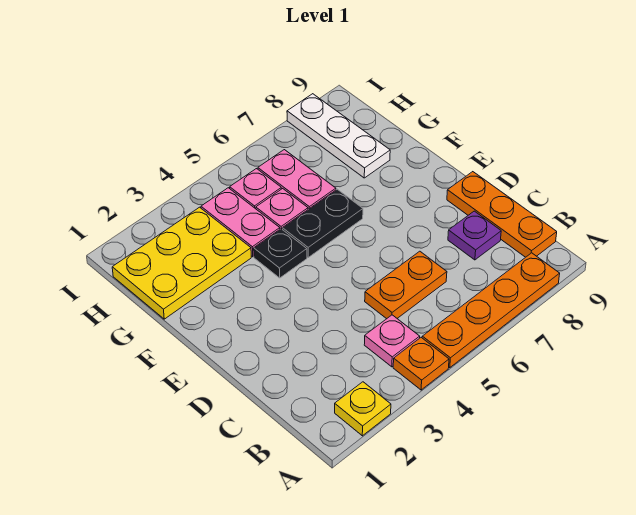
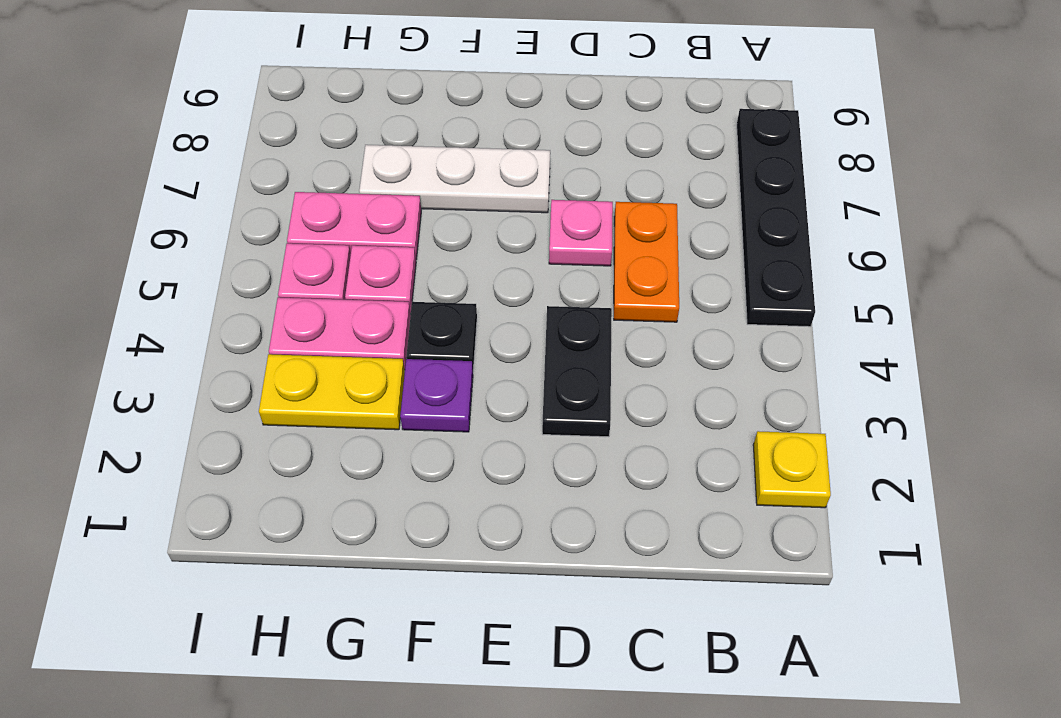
orange plate A4 level 1 -> none
orange plate A5:A8 level 1 -> black plate A5:A8 level 1
pink plate B4 level 1 -> pink plate D6 level 1
orange plate B9:D9 level 1 -> none
purple plate C8 level 1 -> purple plate F3 level 1
black plate F5:F6 level 1 -> black plate D3:D4 level 1
yellow plate G1:H3 level 1 -> yellow plate G3:H3 level 1
white plate G8:I8 level 1 -> white plate E7:G7 level 1

